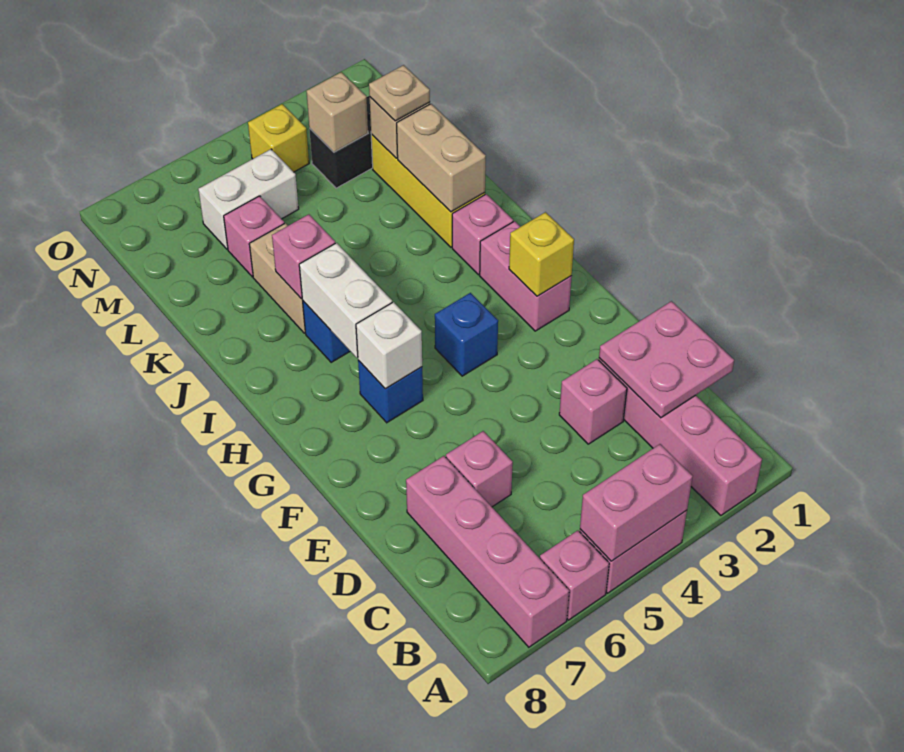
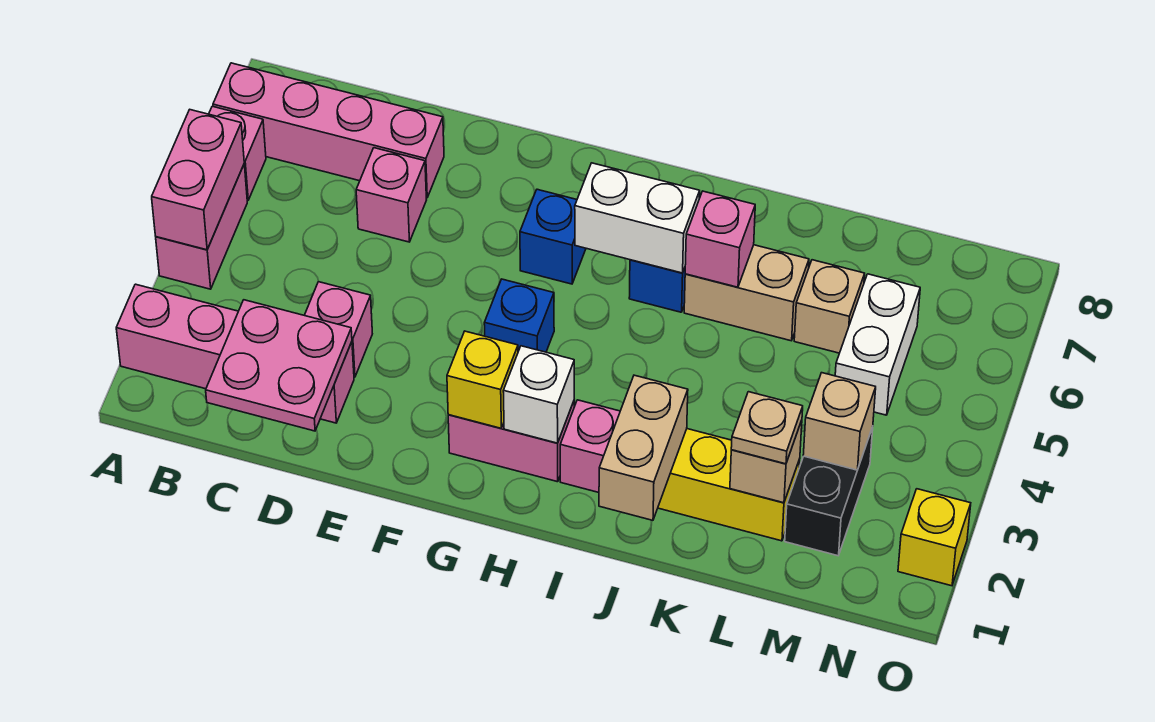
white brick G6 level 2 -> white brick H2 level 2
tan brick J2:K2 level 2 -> tan brick J1:J2 level 2
pink brick L6 level 1 -> tan brick L6 level 1
yellow brick N4 level 1 -> yellow brick O2 level 1

